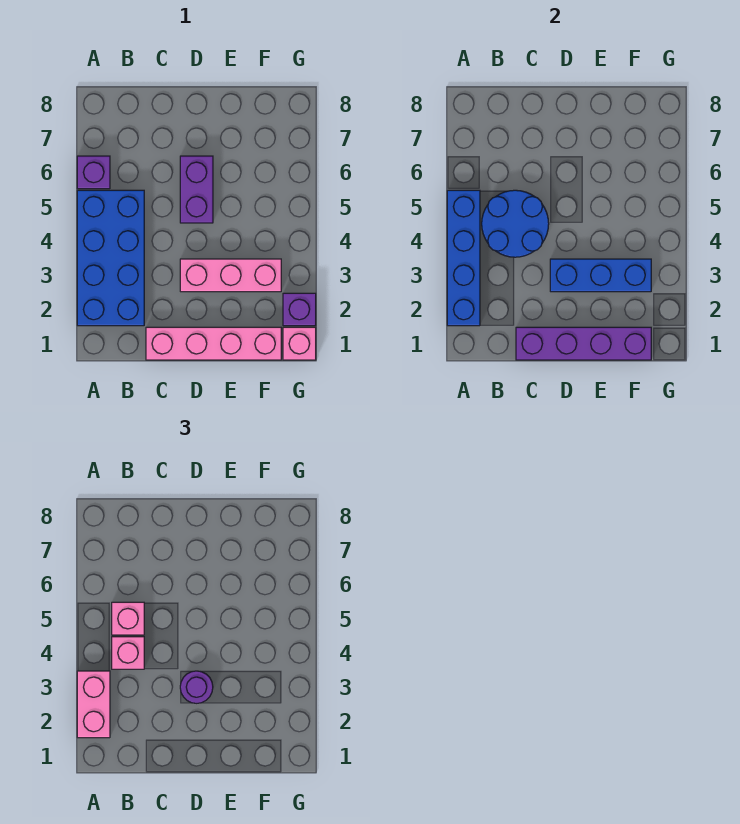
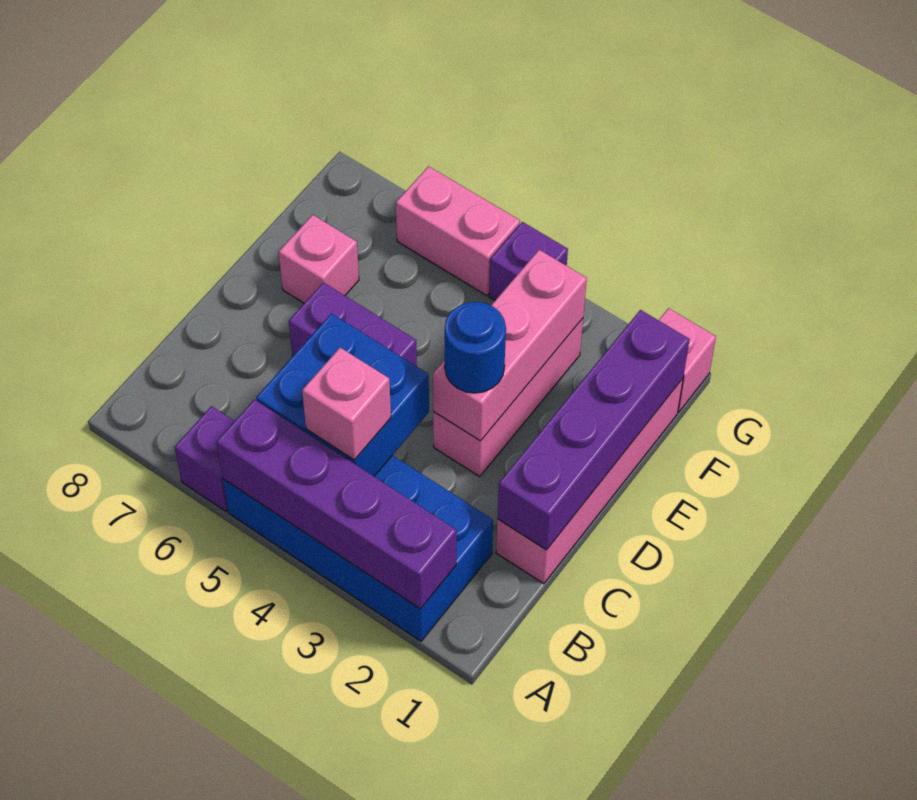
blue brick A2:A5 level 2 -> purple brick A2:A5 level 2
pink brick A2:A3 level 3 -> pink brick G5:G6 level 1
blue round brick B4:C5 level 2 -> blue brick B4:C5 level 2
pink brick B5 level 3 -> pink brick E7 level 1
blue brick D3:F3 level 2 -> pink brick D3:F3 level 2
purple round brick D3 level 3 -> blue round brick D3 level 3
purple brick G2 level 1 -> purple brick G4 level 1

